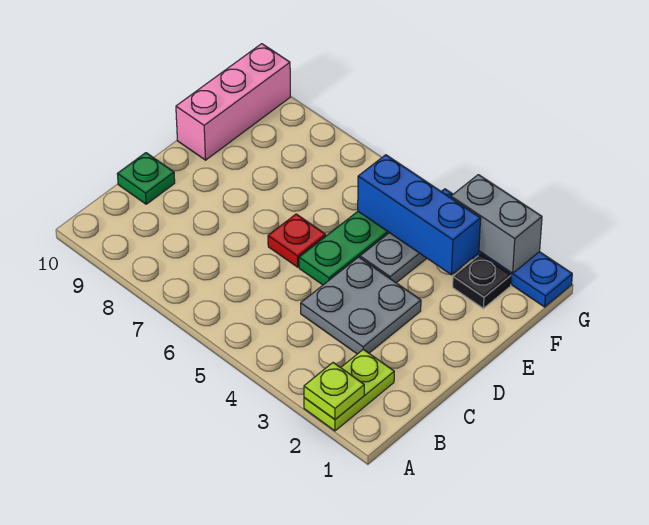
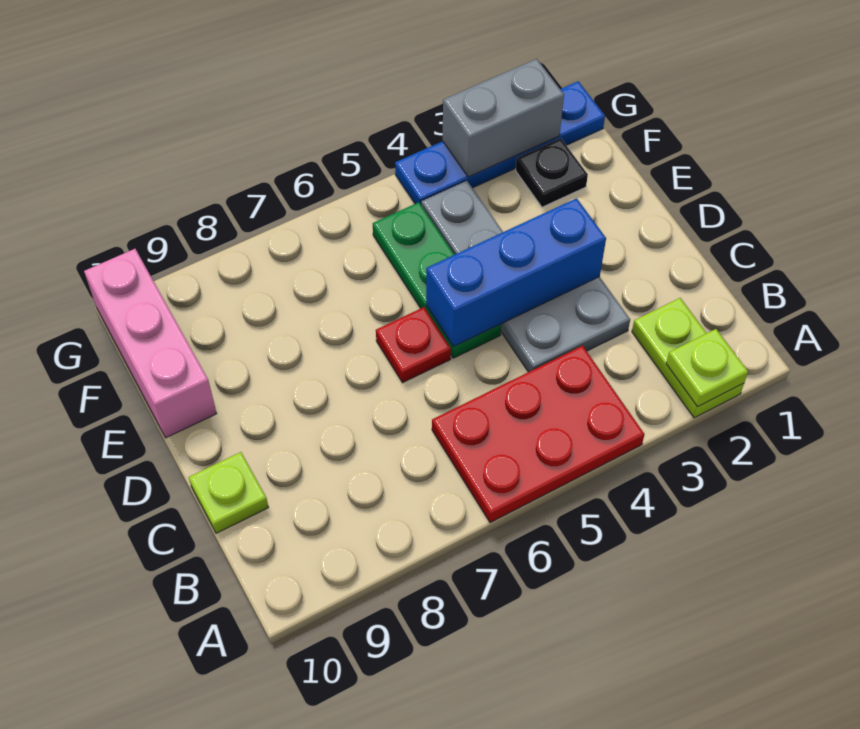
none -> red plate A4:B6 level 1
green plate C10 level 1 -> lime plate C10 level 1
blue brick F3:F5 level 2 -> blue brick D3:D5 level 2

